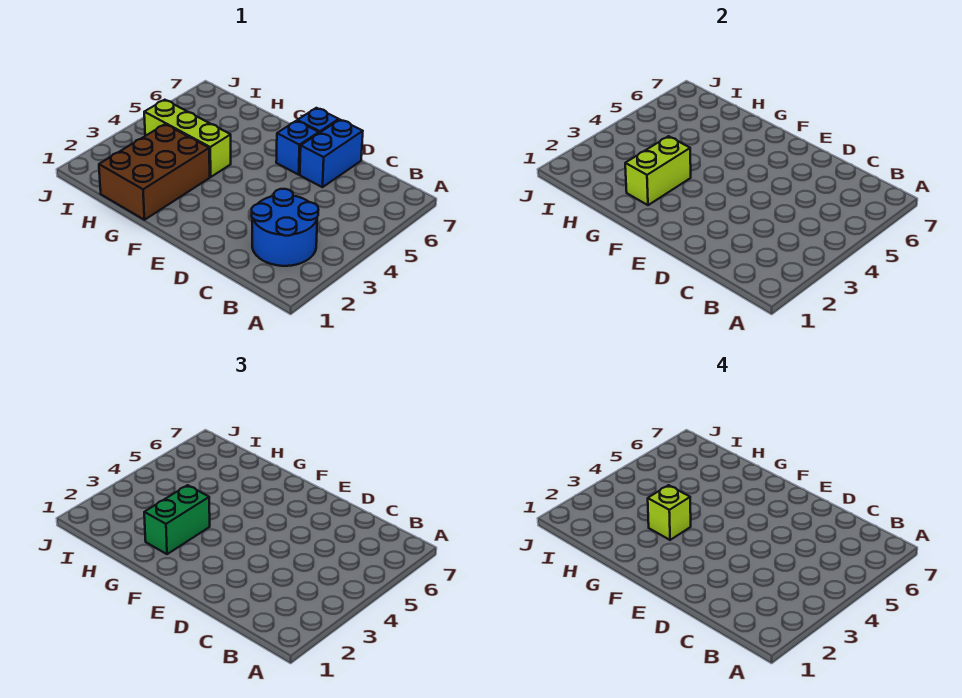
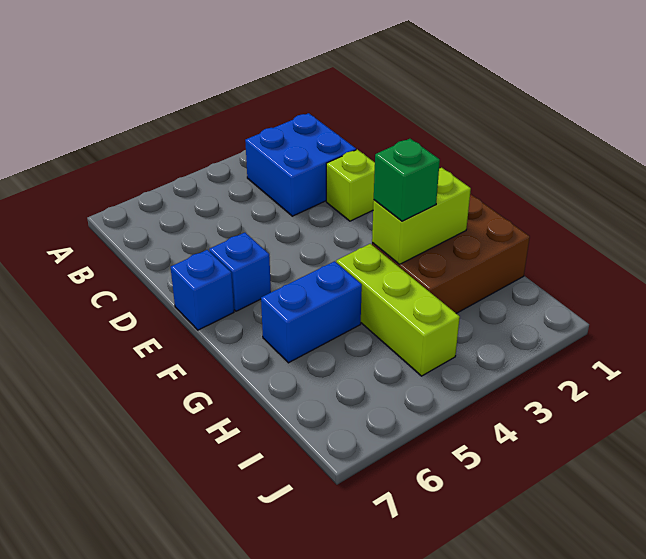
blue round brick B2:C3 level 1 -> blue brick B2:C3 level 1
blue brick D6:D7 level 1 -> blue brick G5:G6 level 1
green brick G2:G3 level 3 -> green brick G3 level 3
lime brick G3 level 4 -> lime brick D2 level 1

